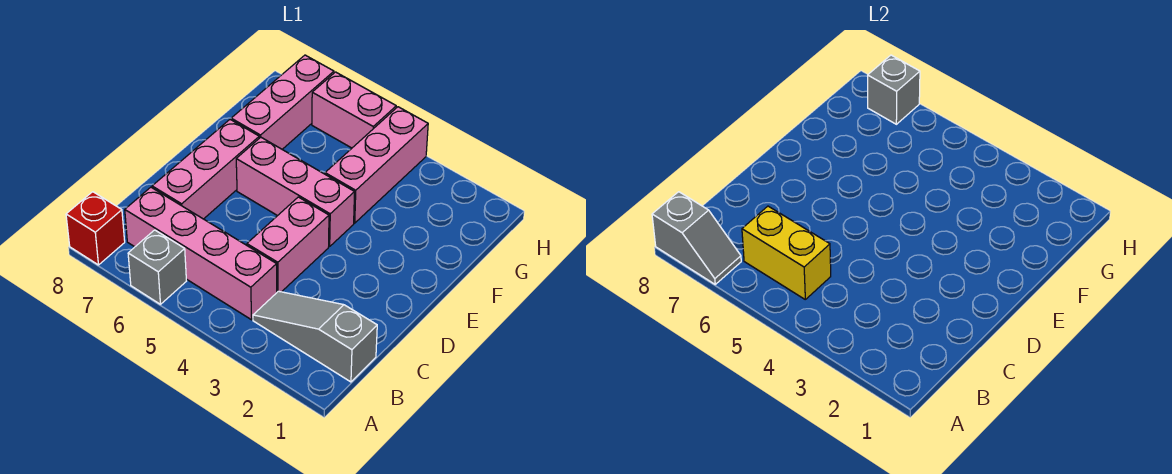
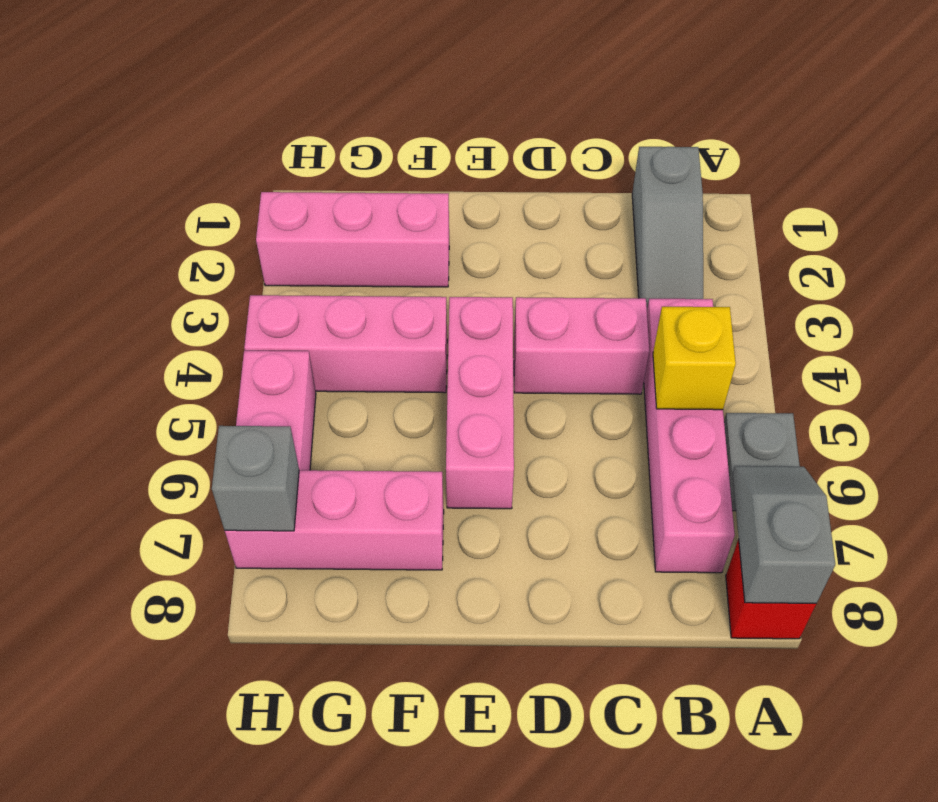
yellow brick B5:B6 level 2 -> yellow brick B5 level 2
pink brick C7:E7 level 1 -> pink brick F2:H2 level 1

